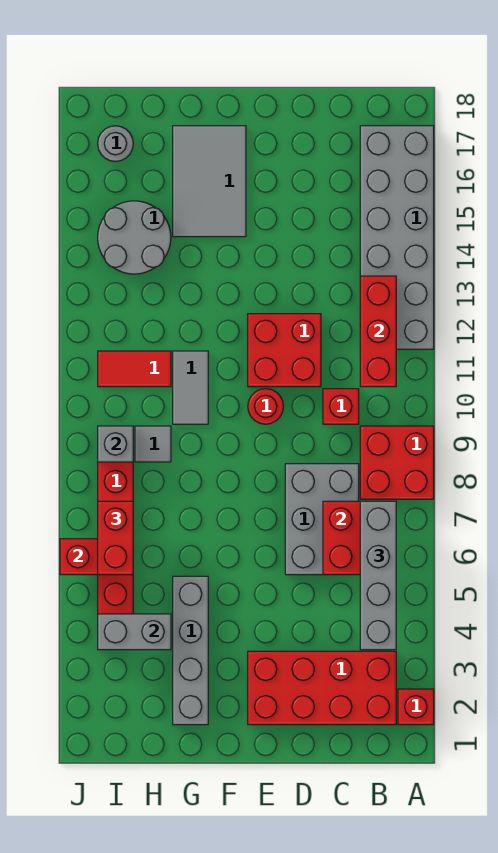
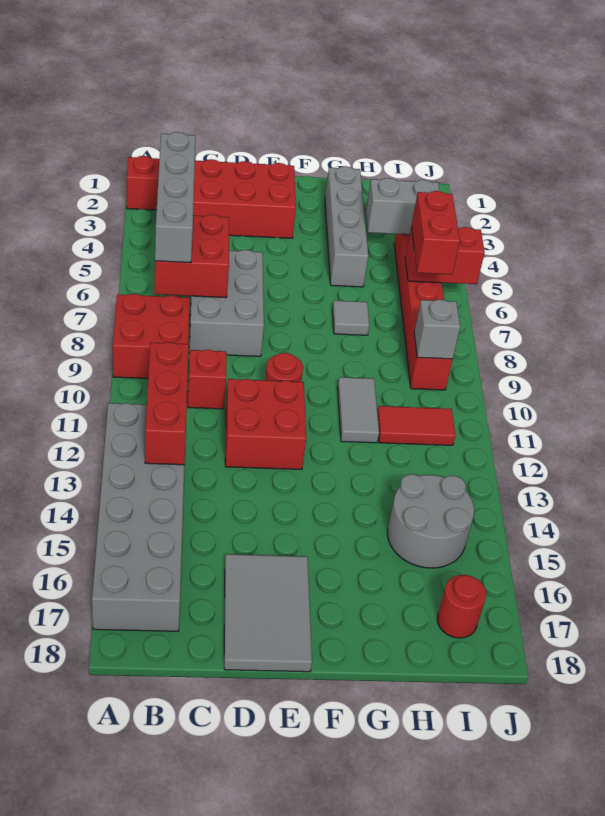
grey tile F15:G17 level 1 -> grey tile D16:E18 level 1
grey tile H9 level 1 -> grey tile G7 level 1
grey round brick I17 level 1 -> red round brick I17 level 1

